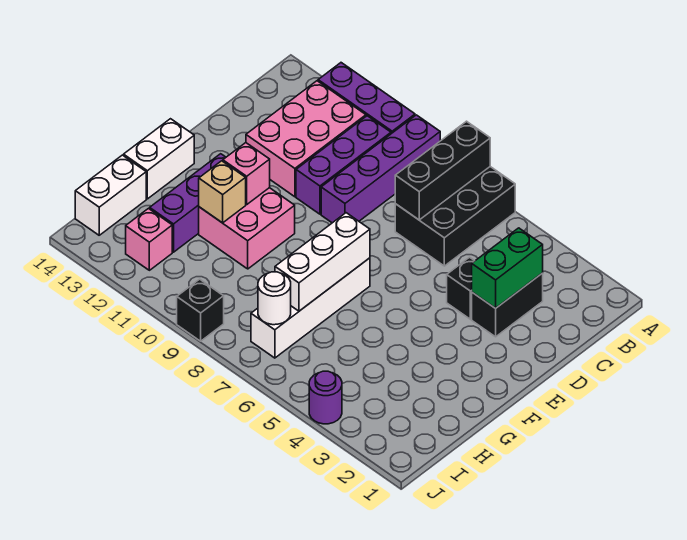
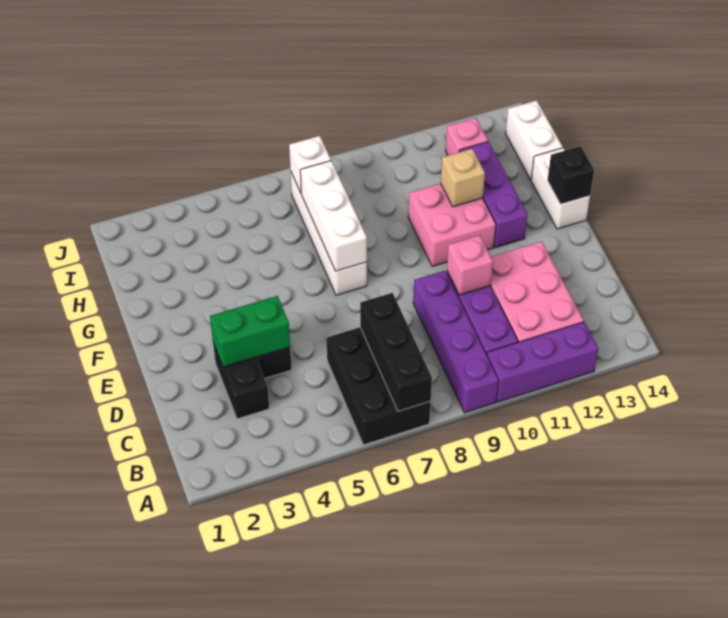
green brick C3:D3 level 2 -> green brick D3:D4 level 2
pink brick F11 level 2 -> pink brick D10 level 2
white round brick I7 level 2 -> white brick I7 level 2
purple round brick J4 level 1 -> none
black brick J9 level 1 -> black brick F14 level 2

